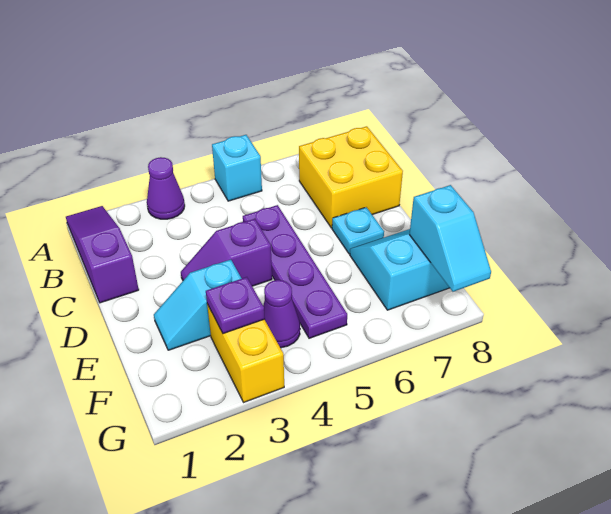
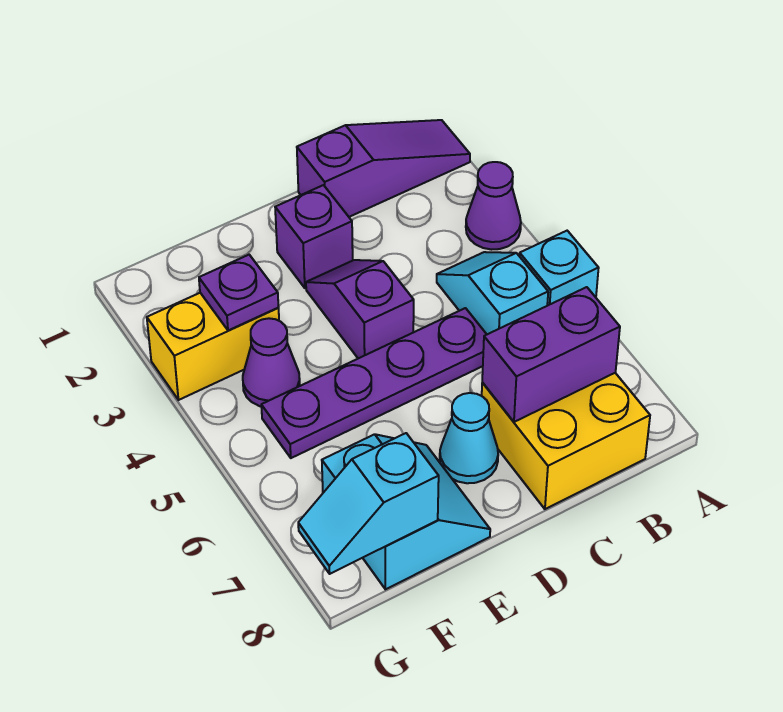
none -> purple brick B7:C7 level 2
none -> purple brick D2 level 1
cyan plate D7 level 1 -> cyan cone D7 level 1
cyan slope E2:E3 level 1 top 3 -> cyan slope B4:B5 level 1 top 5

